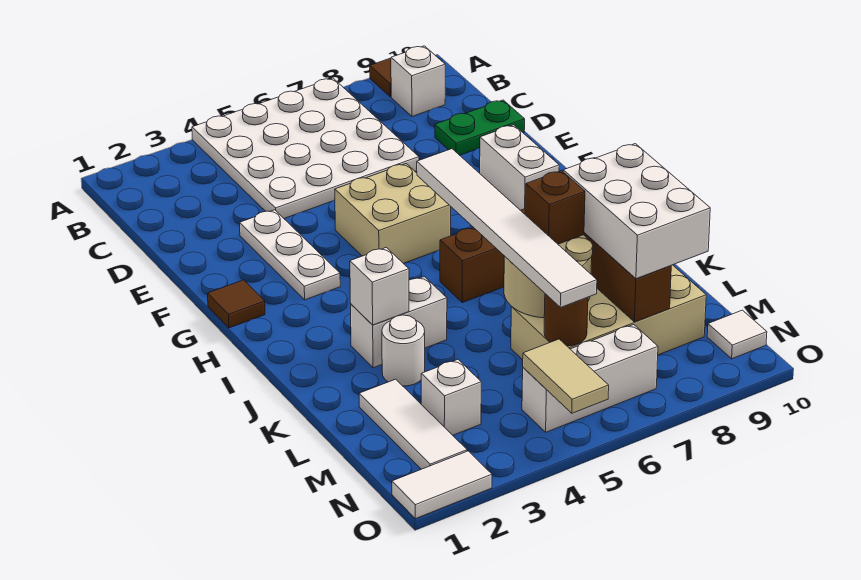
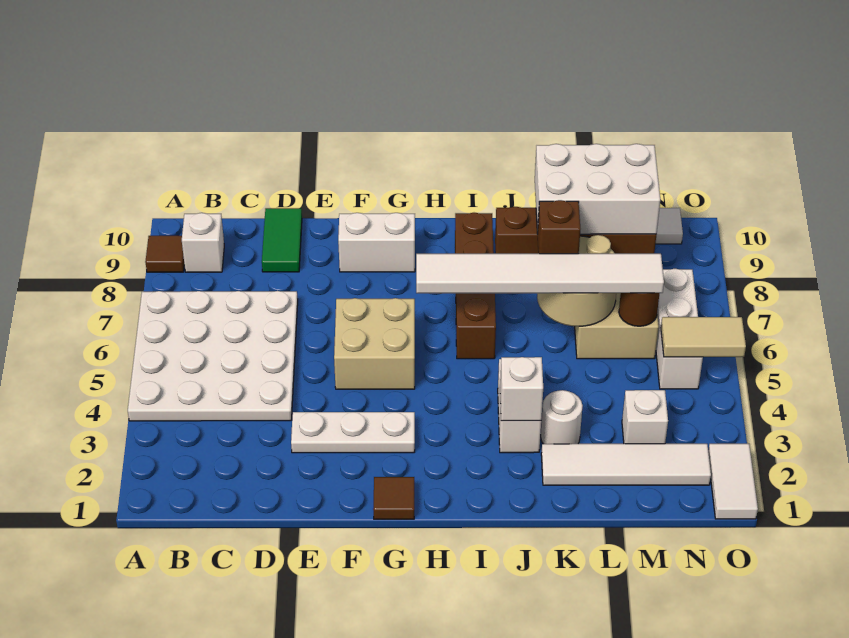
green plate D9:D10 level 1 -> green tile D9:D10 level 1
white tile L2:N2 level 1 -> white tile K2:N2 level 1

